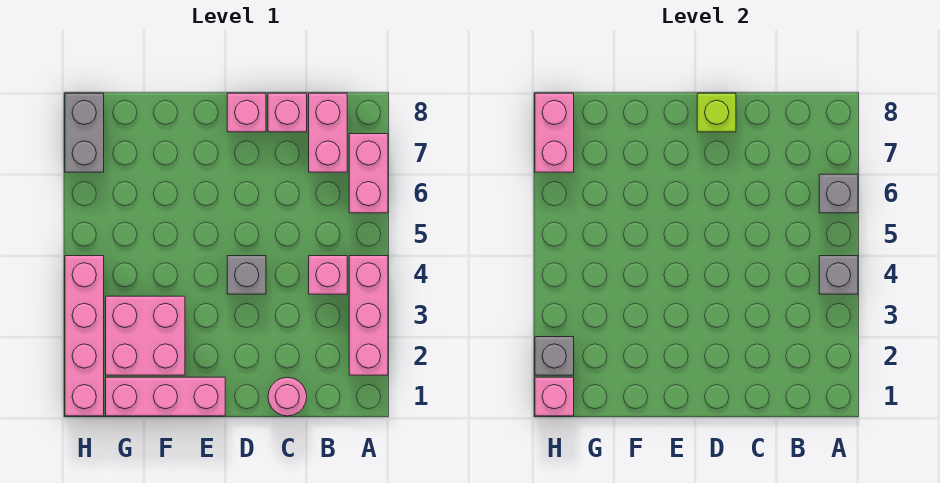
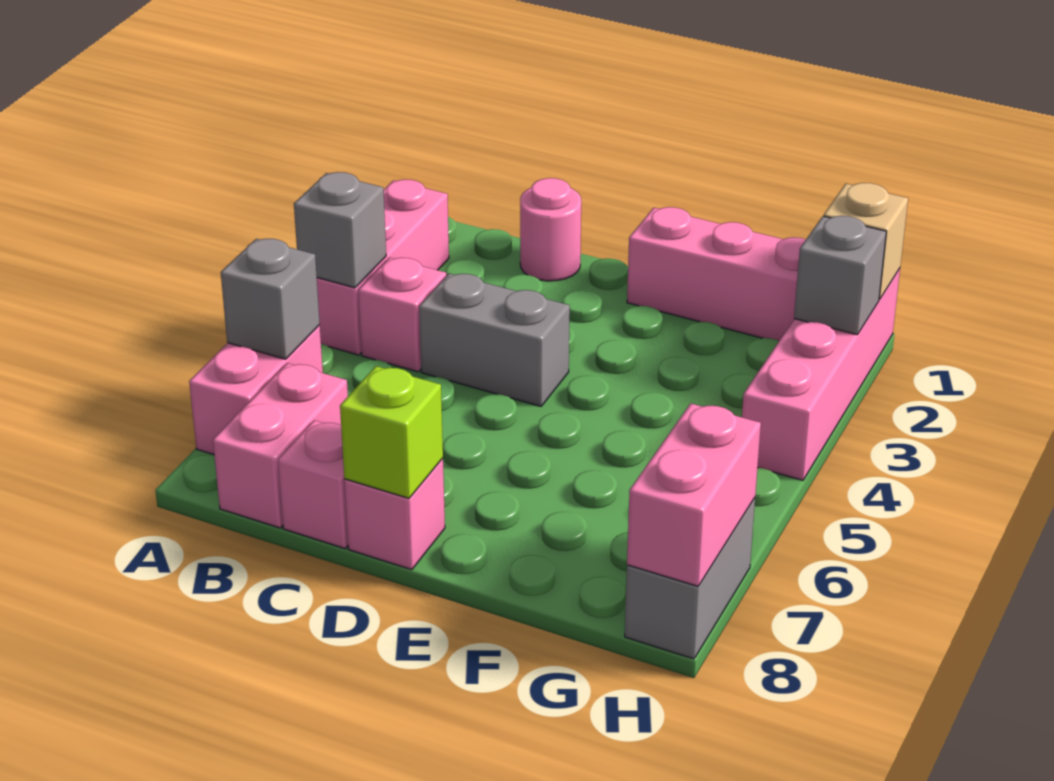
grey brick D4 level 1 -> grey brick C4:D4 level 1
pink brick F2:G3 level 1 -> none
pink brick H1 level 2 -> tan brick H1 level 2

